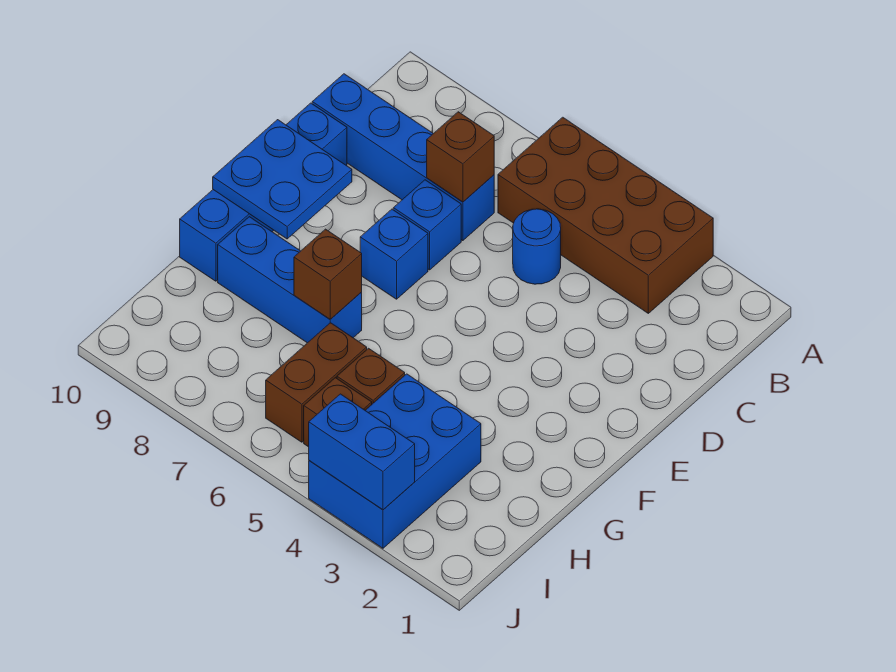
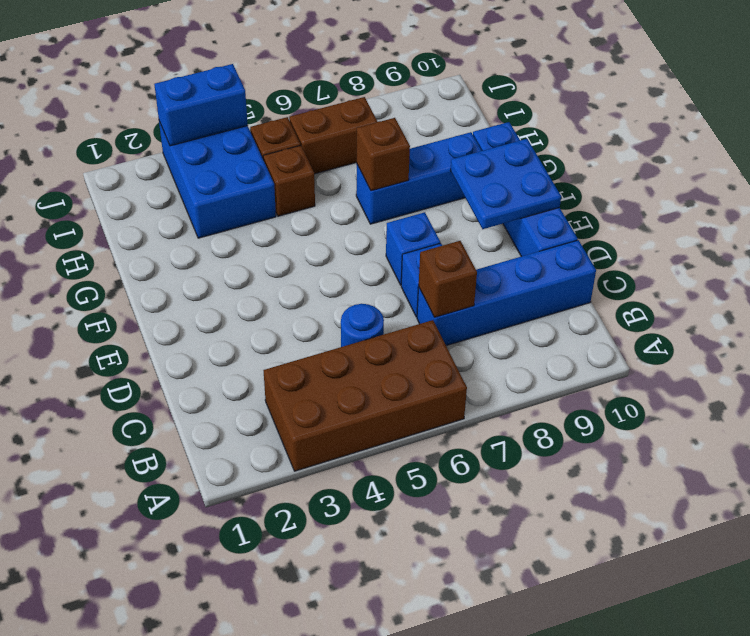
brown brick H6:I6 level 1 -> brown brick I6:I7 level 1

